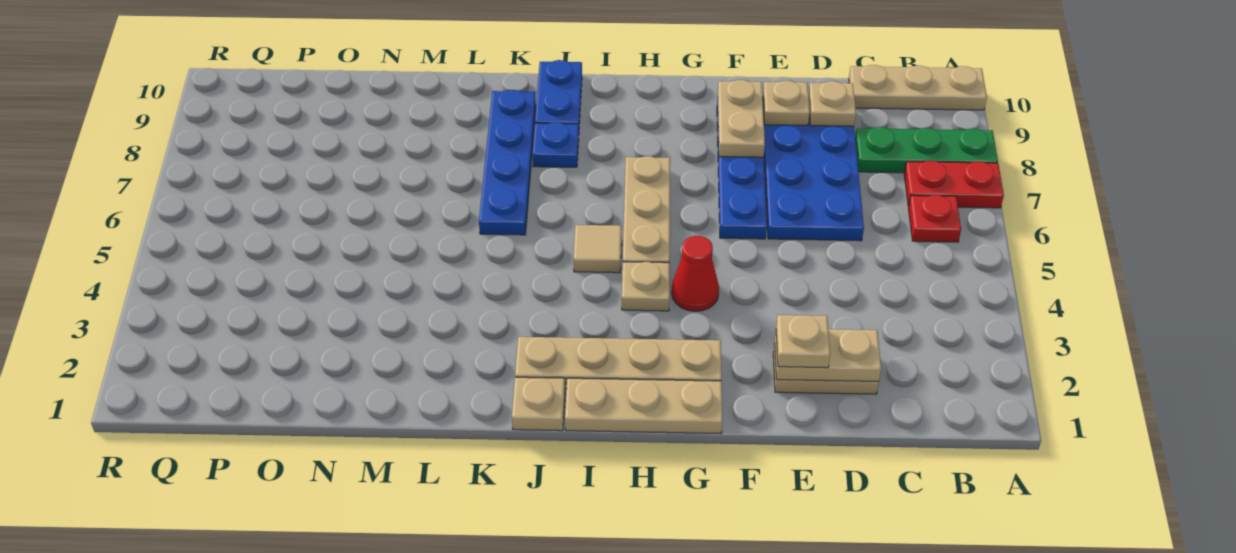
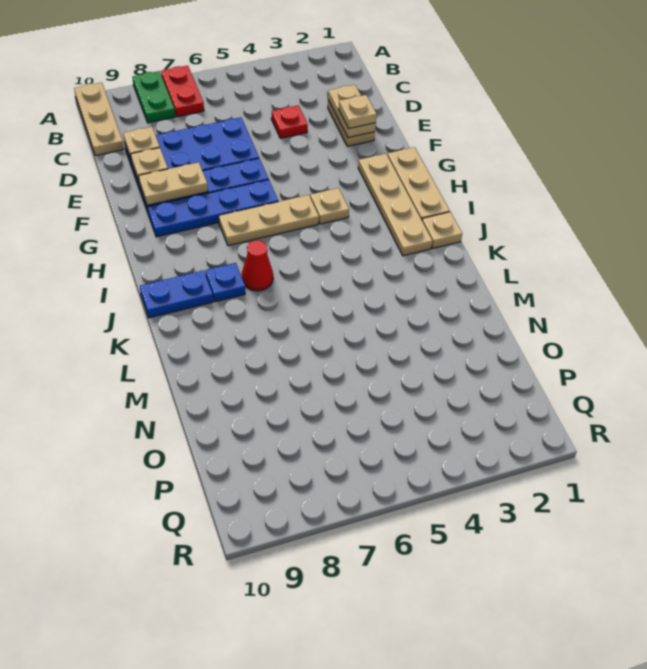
green plate A8:C8 level 1 -> green plate A8:B8 level 1
red plate B6 level 1 -> red plate D4 level 1
red cone G4 level 1 -> red cone J7 level 1
tan tile I5 level 1 -> none
blue plate K6:K9 level 1 -> blue plate G6:G9 level 1

